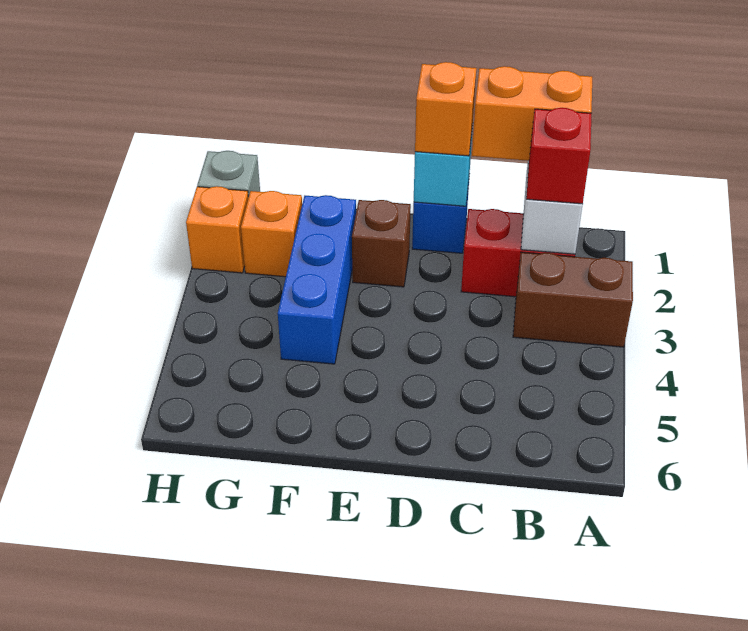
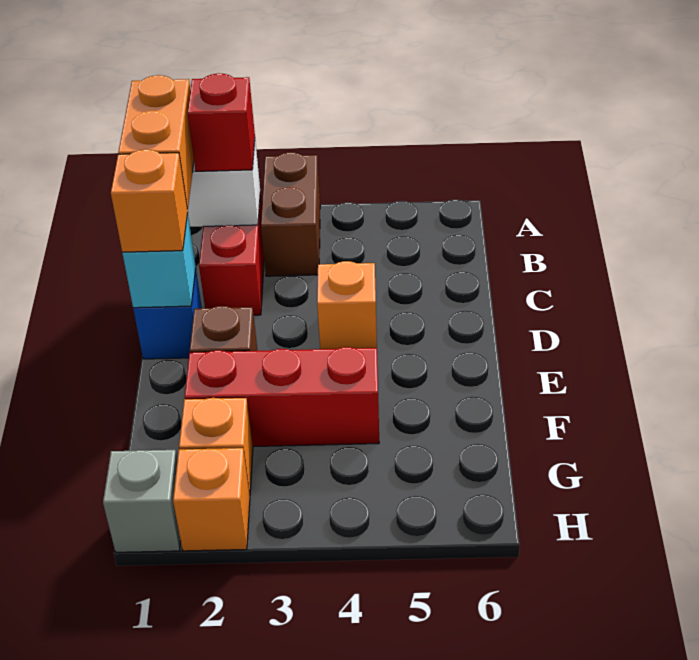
none -> orange brick D4 level 1
blue brick F2:F4 level 1 -> red brick F2:F4 level 1

